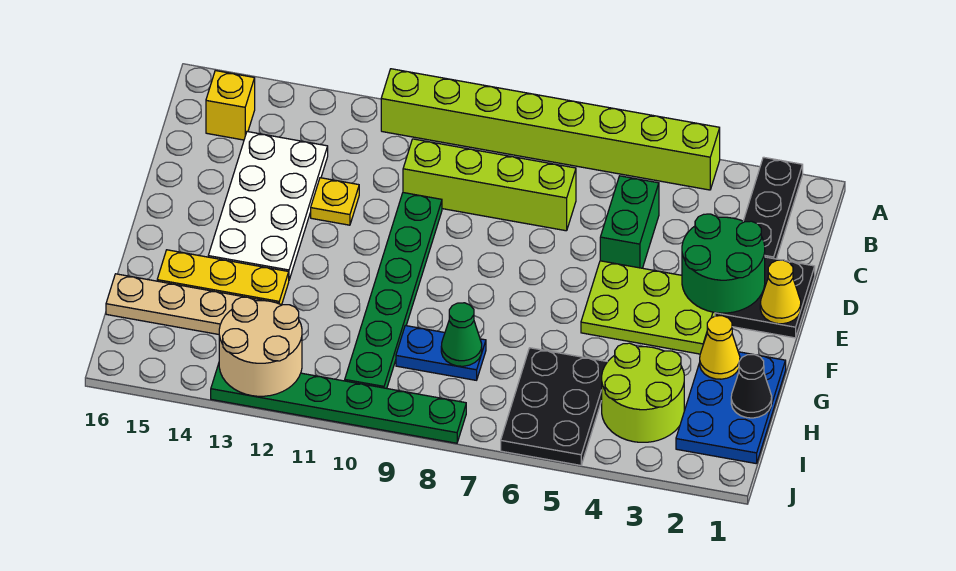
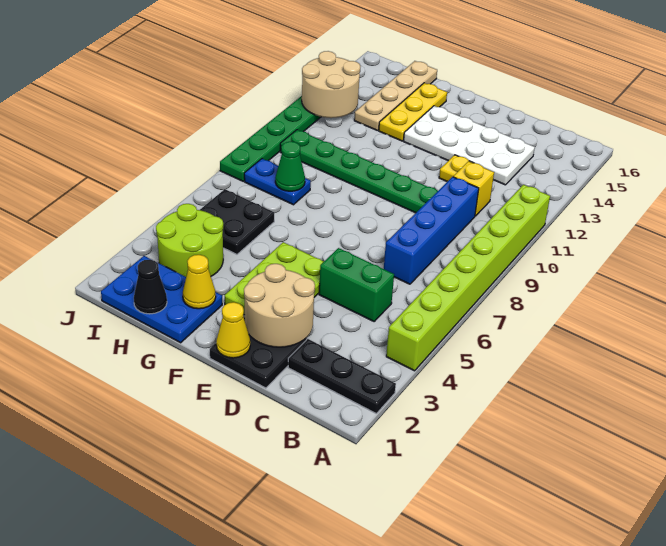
yellow brick B15 level 1 -> yellow brick C11 level 1
lime brick C7:C10 level 1 -> blue brick C7:C10 level 1
green round brick D2:E3 level 2 -> tan round brick D2:E3 level 2
black plate H5:J6 level 1 -> black plate H5:I6 level 1
blue plate H8:H9 level 1 -> blue plate H8:I8 level 1

